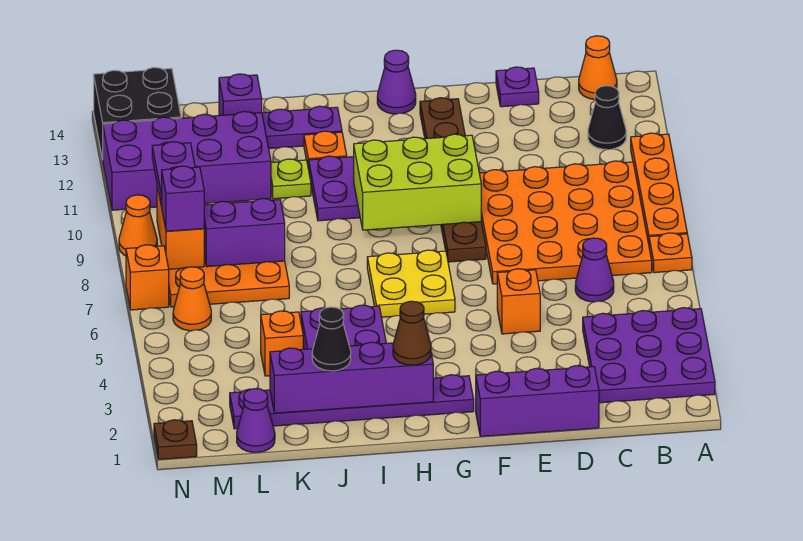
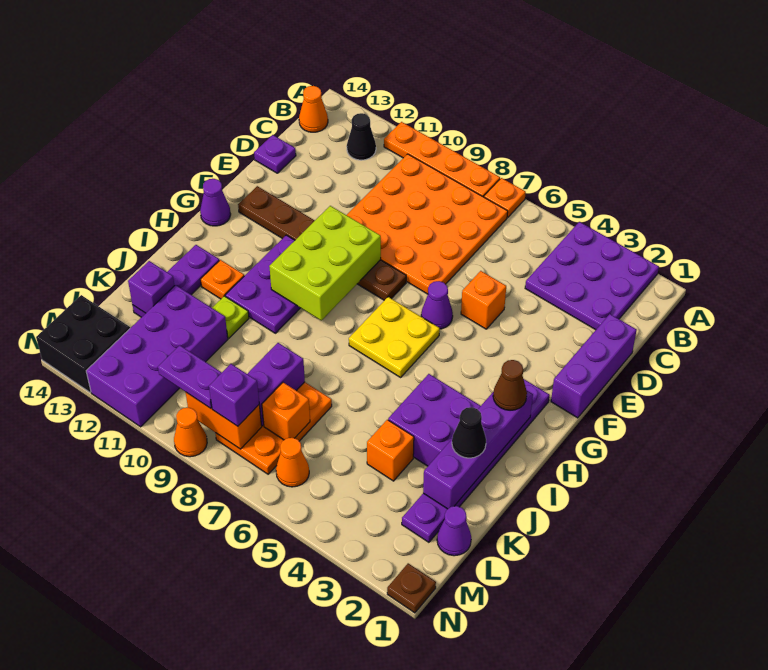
purple cone C6 level 1 -> purple cone F6 level 1
orange brick N7 level 1 -> orange brick L7 level 2

